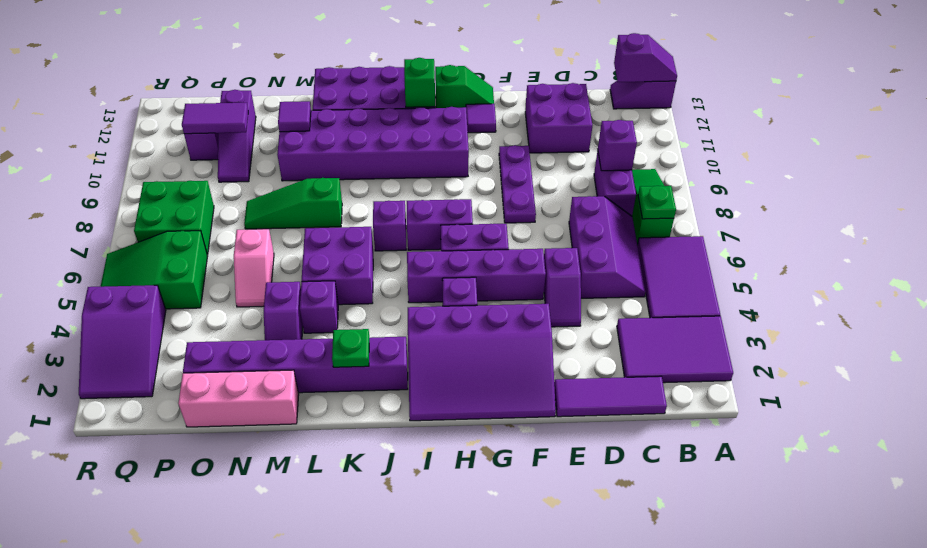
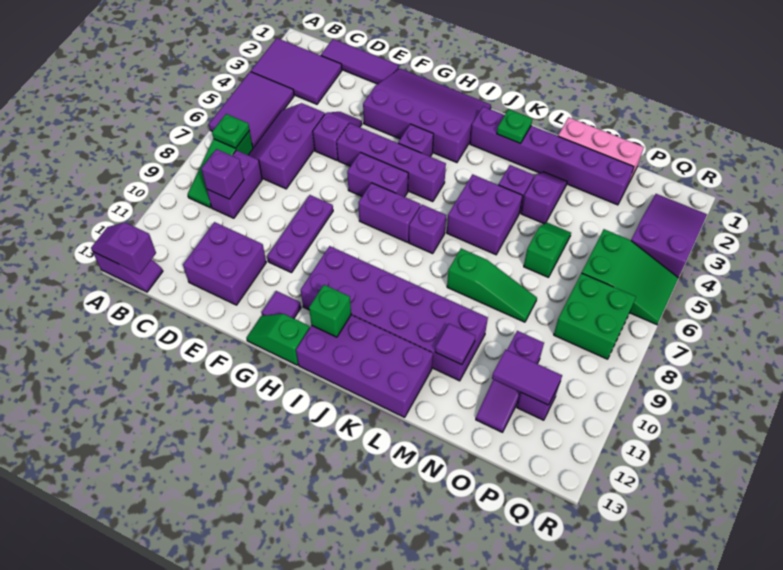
pink slope N5:N6 level 1 top 6 -> green slope N5:N6 level 1 top 6
purple slope O10:O12 level 1 top 12 -> purple slope O10:O12 level 1 top 10

